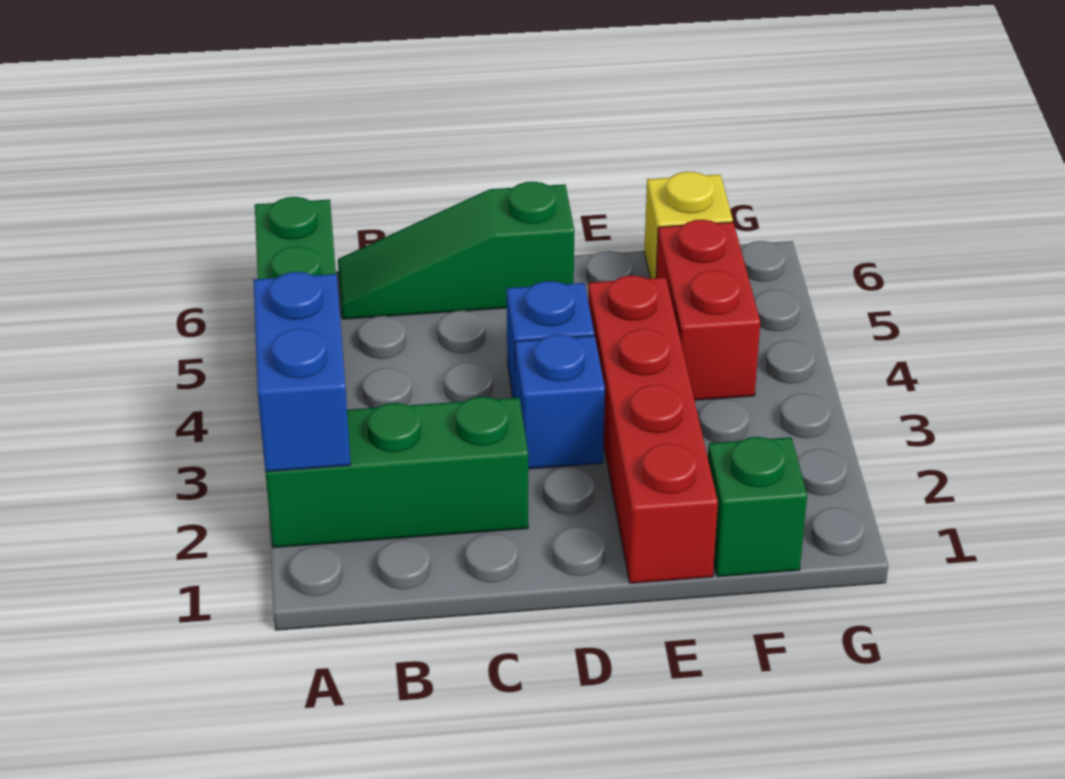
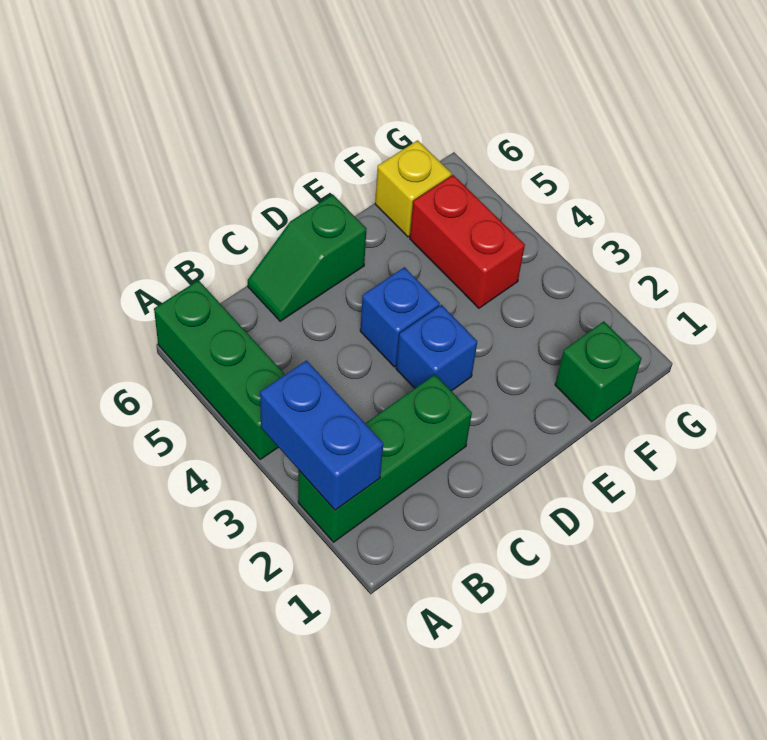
green slope B6:D6 level 1 top D -> green slope C6:D6 level 1 top D
red brick E1:E4 level 1 -> none

